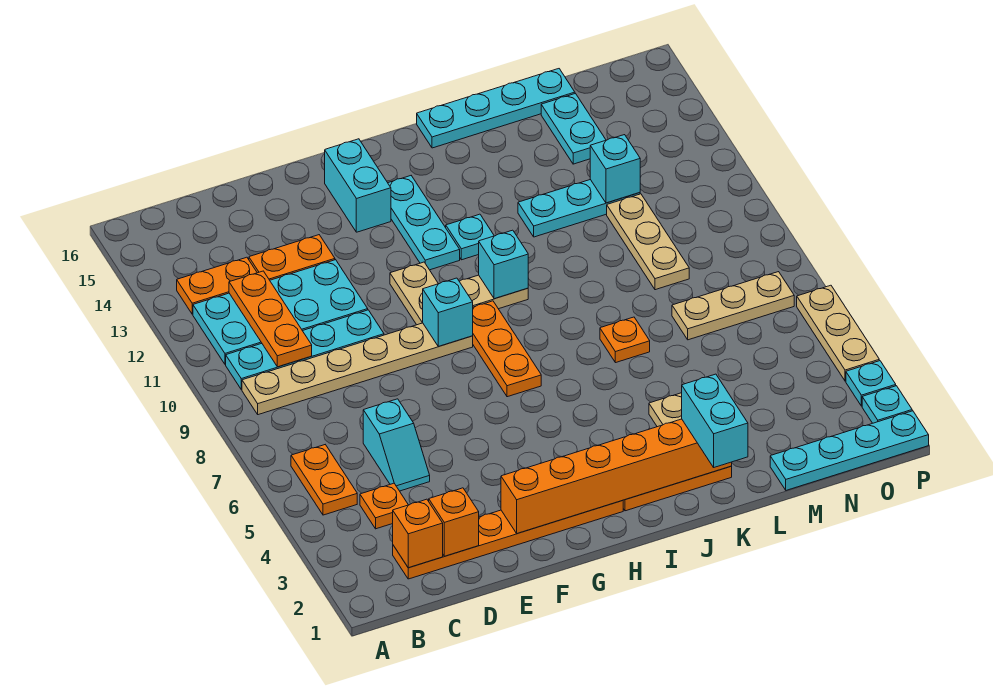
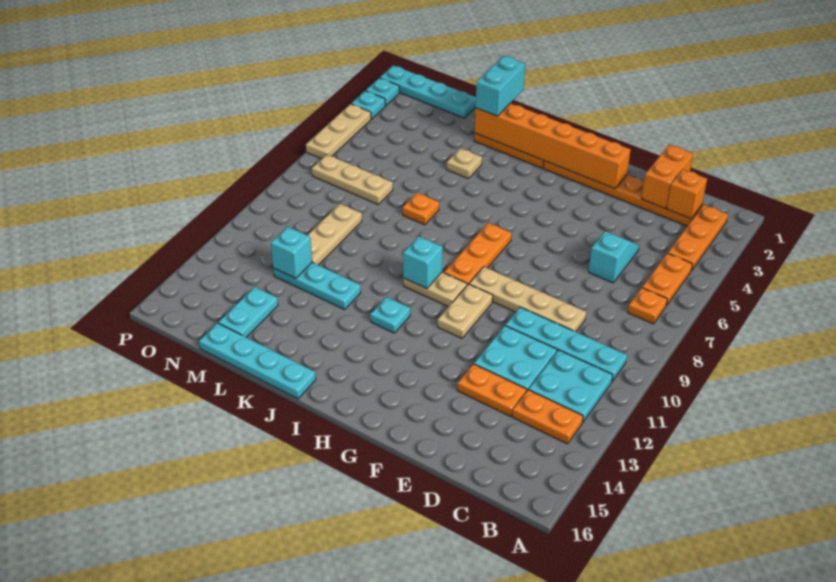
tan plate B9:G9 level 1 -> tan plate D9:G9 level 1
orange plate C4 level 1 -> orange plate B7 level 1
orange plate C10:C12 level 2 -> orange plate B2:B4 level 1
orange brick D2 level 2 -> orange brick D1:D2 level 2
cyan brick G9 level 2 -> none
cyan brick G14:G15 level 1 -> none
cyan plate H12:H14 level 1 -> none

